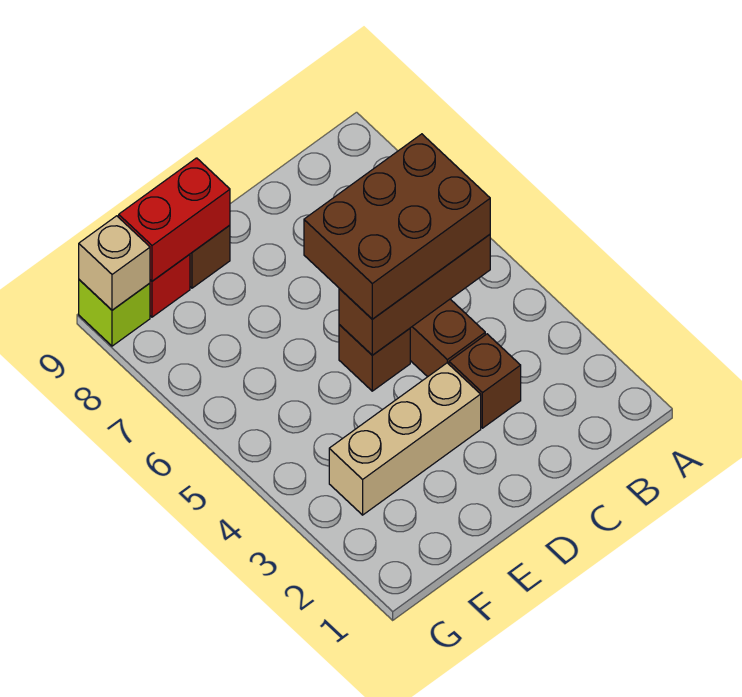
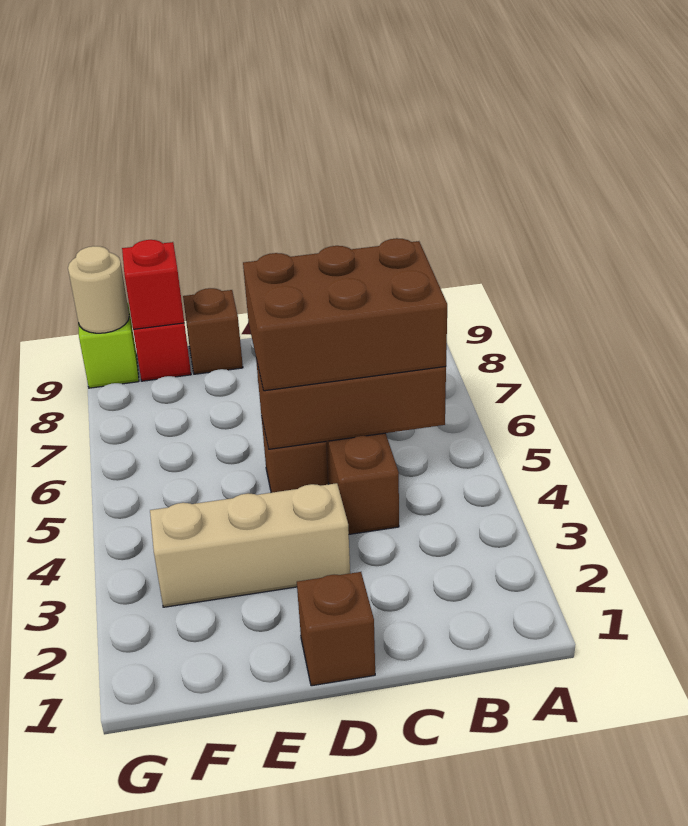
brown brick C3 level 1 -> brown brick D1 level 1
red brick E9:F9 level 2 -> red brick F9 level 2
tan brick G9 level 2 -> tan round brick G9 level 2

